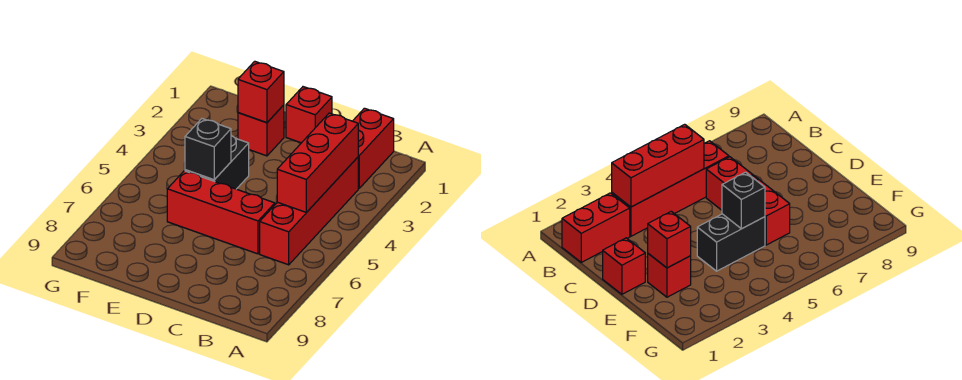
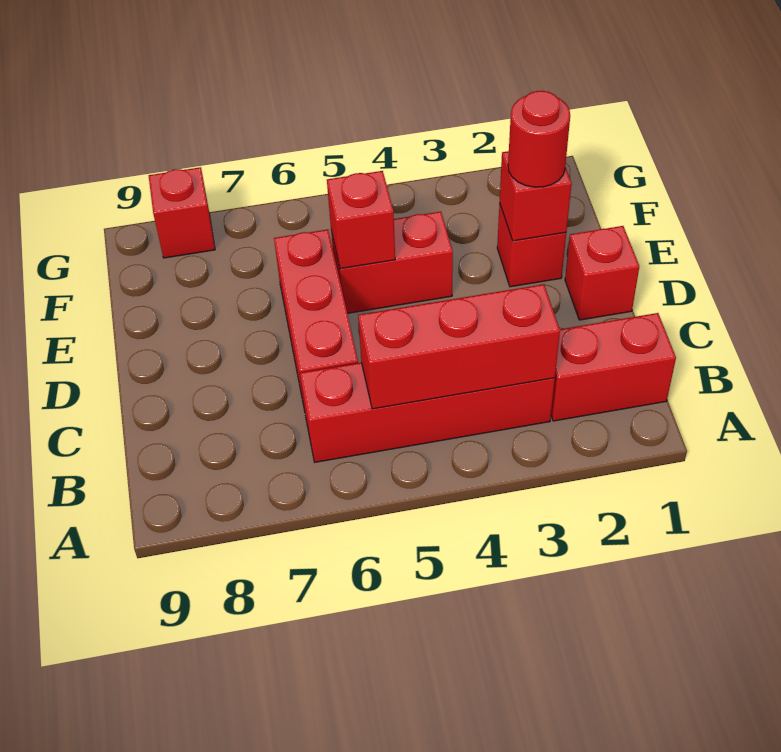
none -> red round brick E2 level 3
black brick E4:E5 level 1 -> red brick E4:E5 level 1
black brick E5 level 2 -> red brick E5 level 2
none -> red brick G8 level 1

